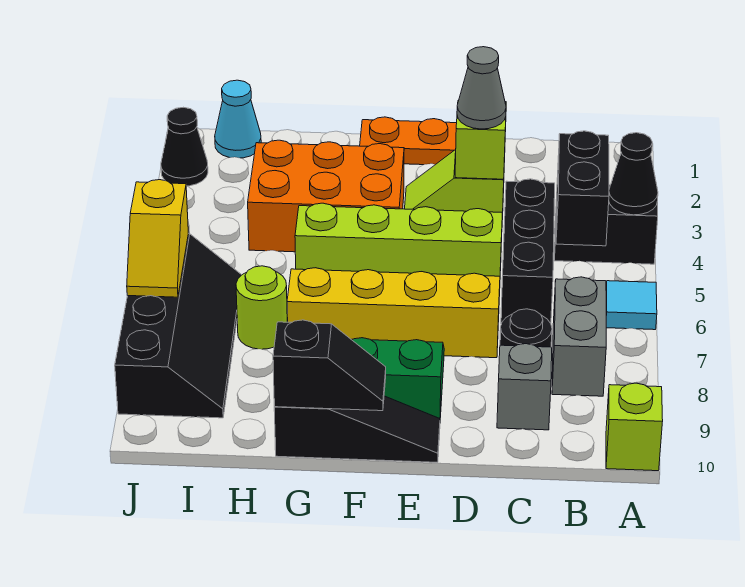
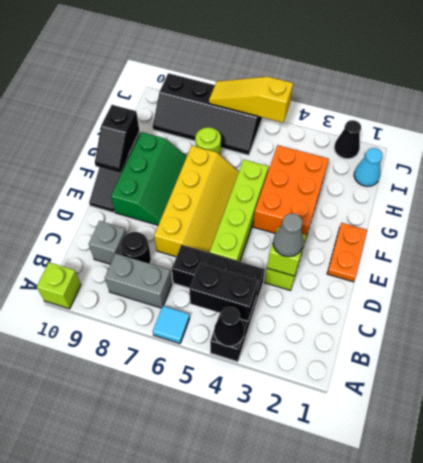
yellow slope J6:J7 level 2 top 6 -> yellow slope J5:J7 level 2 top 5

